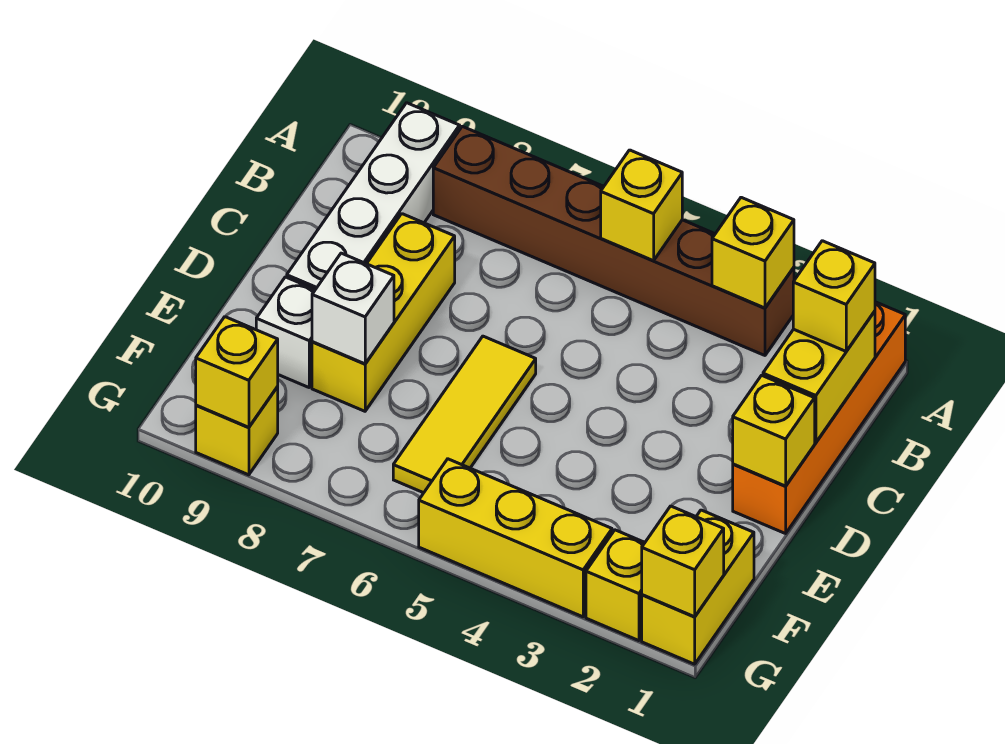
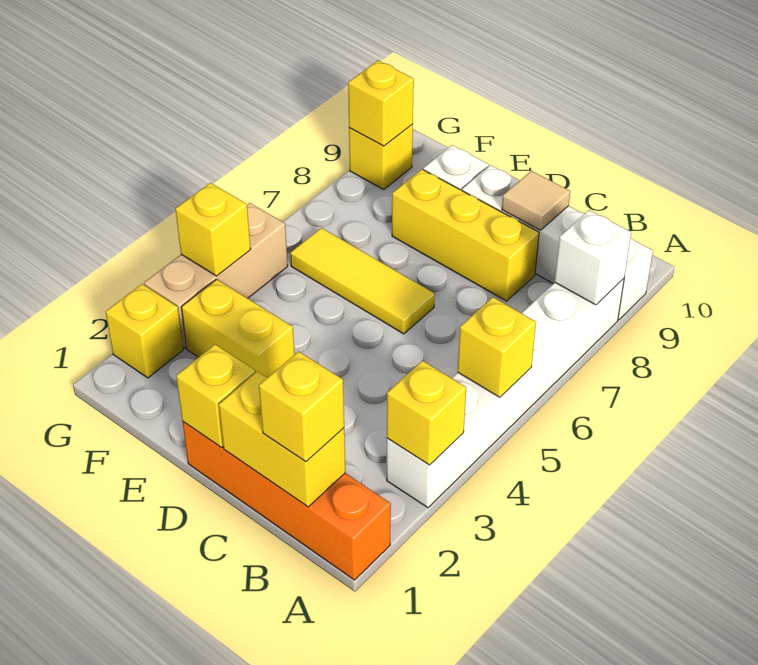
brown brick A3:A8 level 1 -> white brick A3:A8 level 1
none -> tan tile C9 level 2
white brick E8 level 2 -> white brick A8 level 2
yellow brick F1:G1 level 1 -> yellow brick E3:F3 level 1
yellow brick G1 level 2 -> yellow brick G4 level 2
yellow brick G3:G5 level 1 -> tan brick G3:G5 level 1

